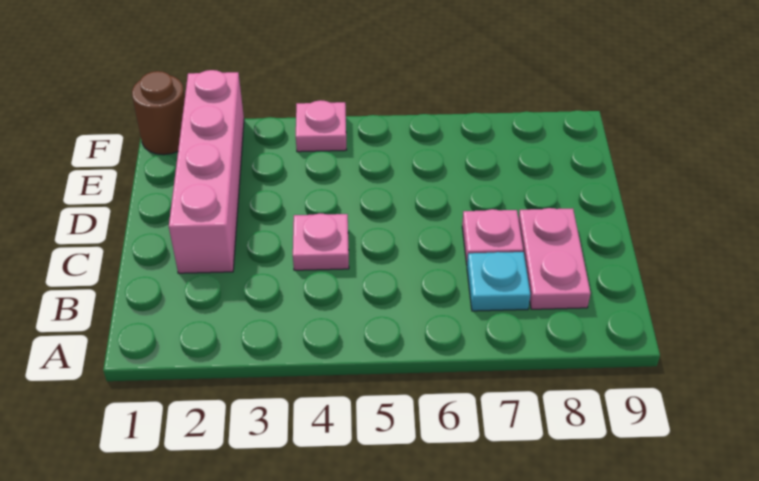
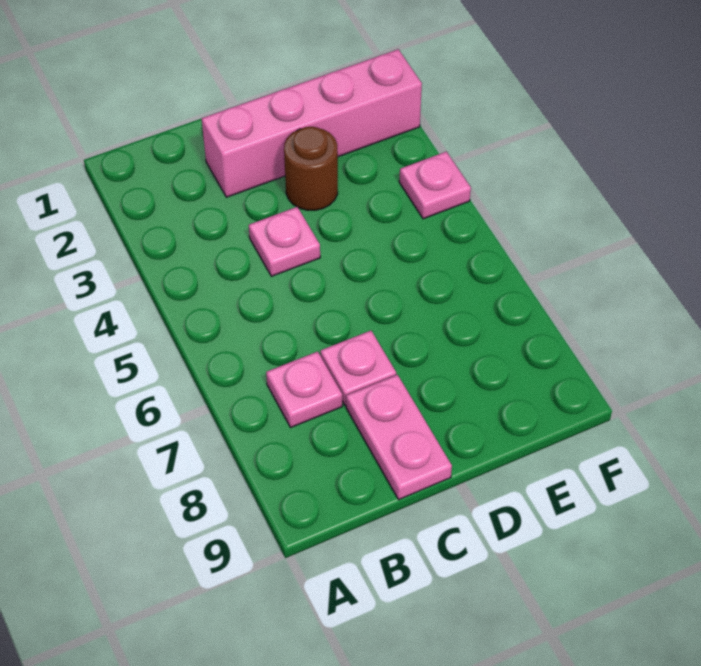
cyan plate B7 level 1 -> pink plate B7 level 1
pink plate B8:C8 level 1 -> pink plate C8:C9 level 1
brown round brick F1 level 1 -> brown round brick D3 level 1

